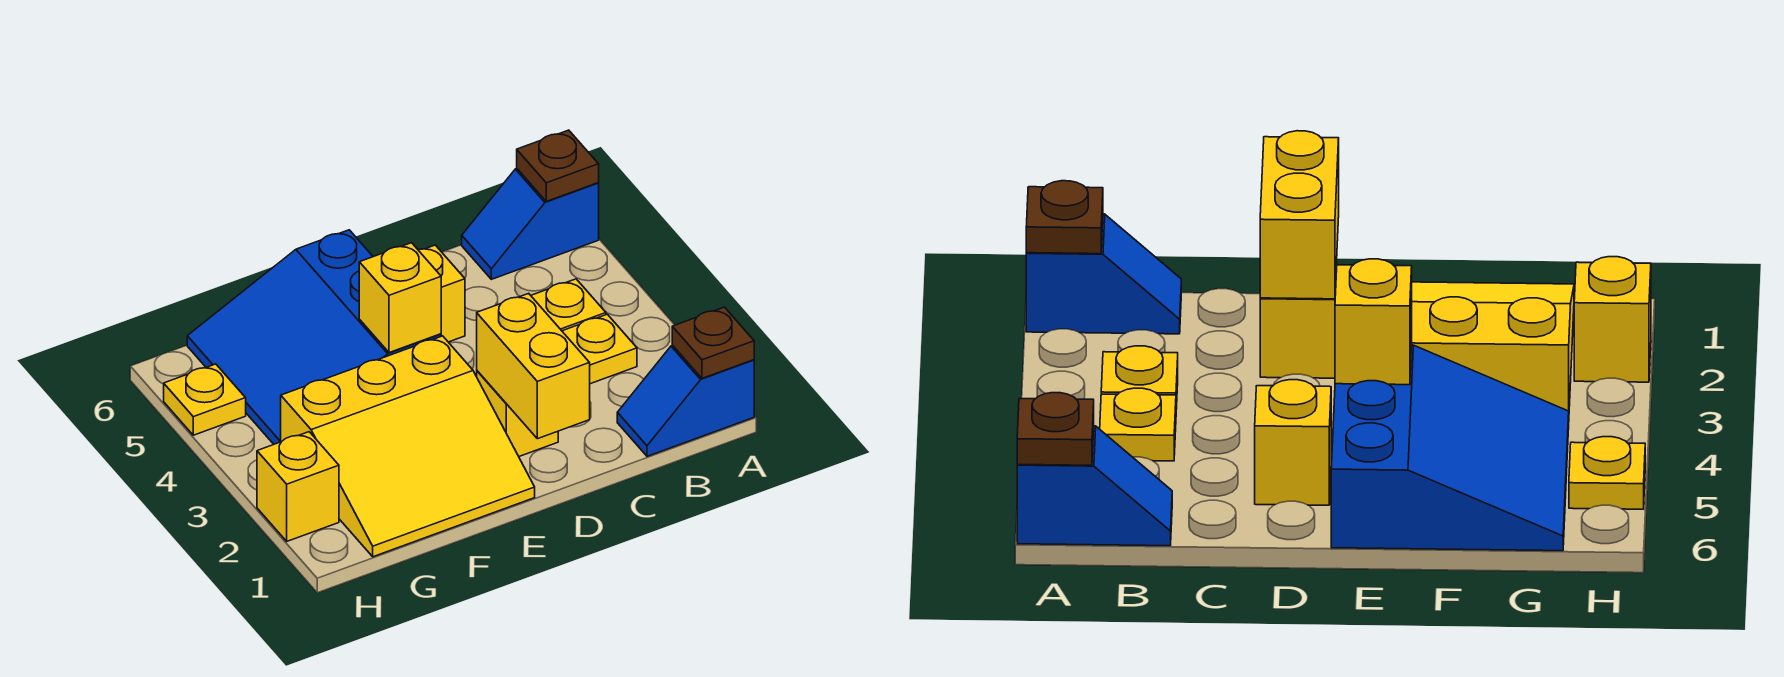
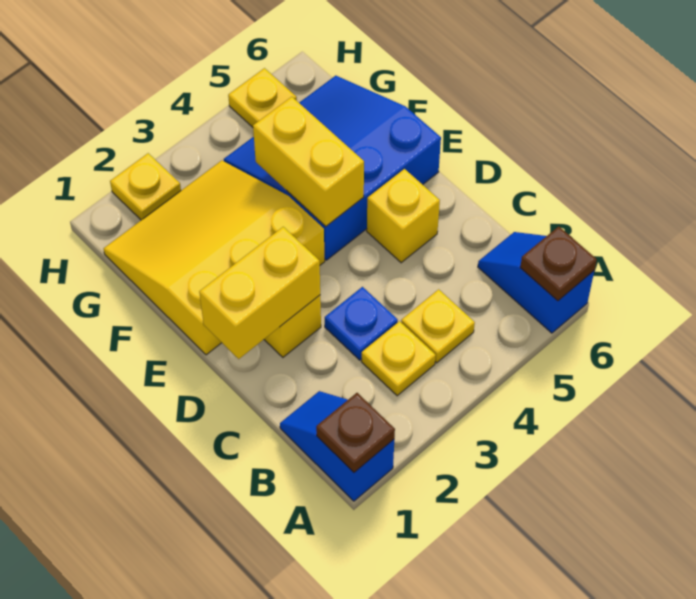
none -> blue plate C3 level 1
yellow slope E1:G3 level 1 top 3 -> yellow slope E1:G3 level 1 top E
yellow brick E4 level 2 -> yellow brick E4:F4 level 2
yellow brick H2 level 1 -> yellow plate H2 level 1

